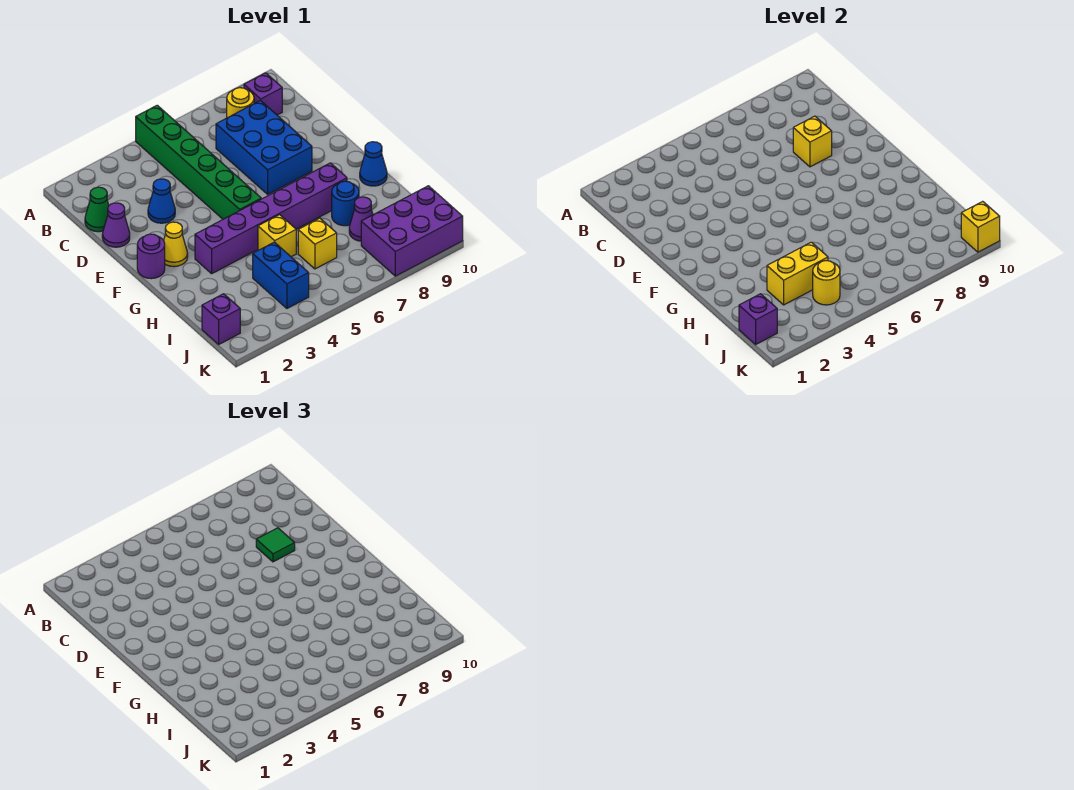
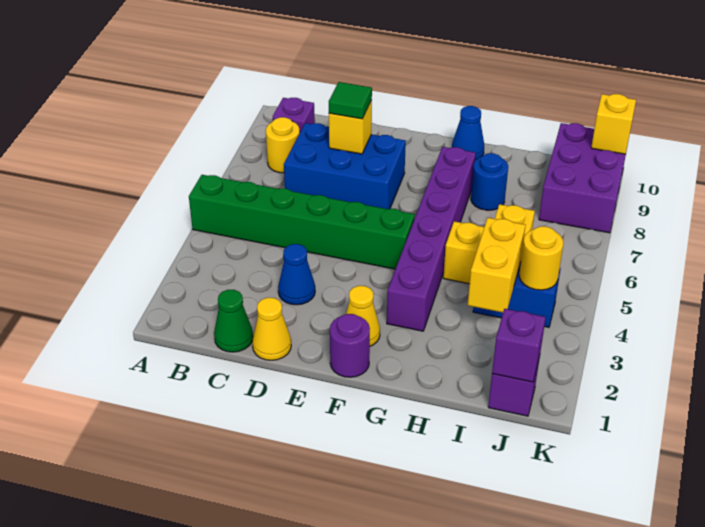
purple cone D1 level 1 -> yellow cone D1 level 1
purple cone I8 level 1 -> none

